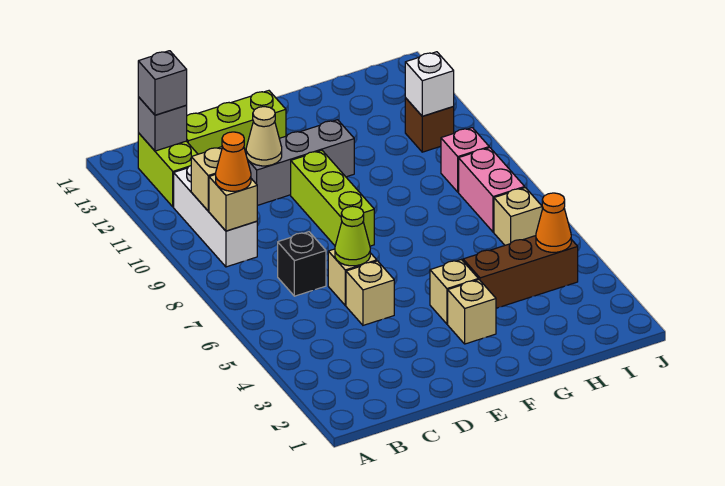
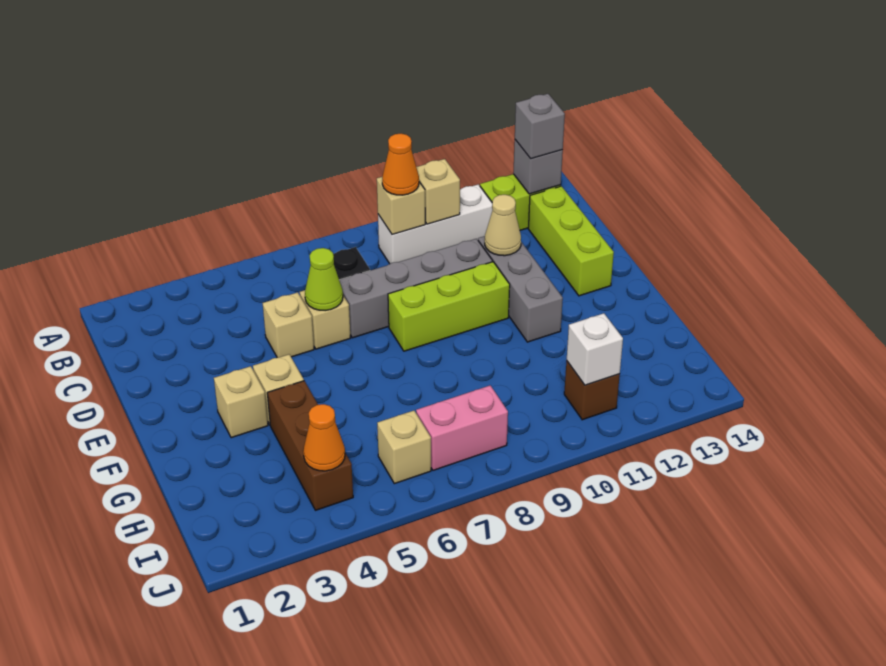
none -> grey brick D7:D10 level 1
pink brick I9 level 1 -> none

